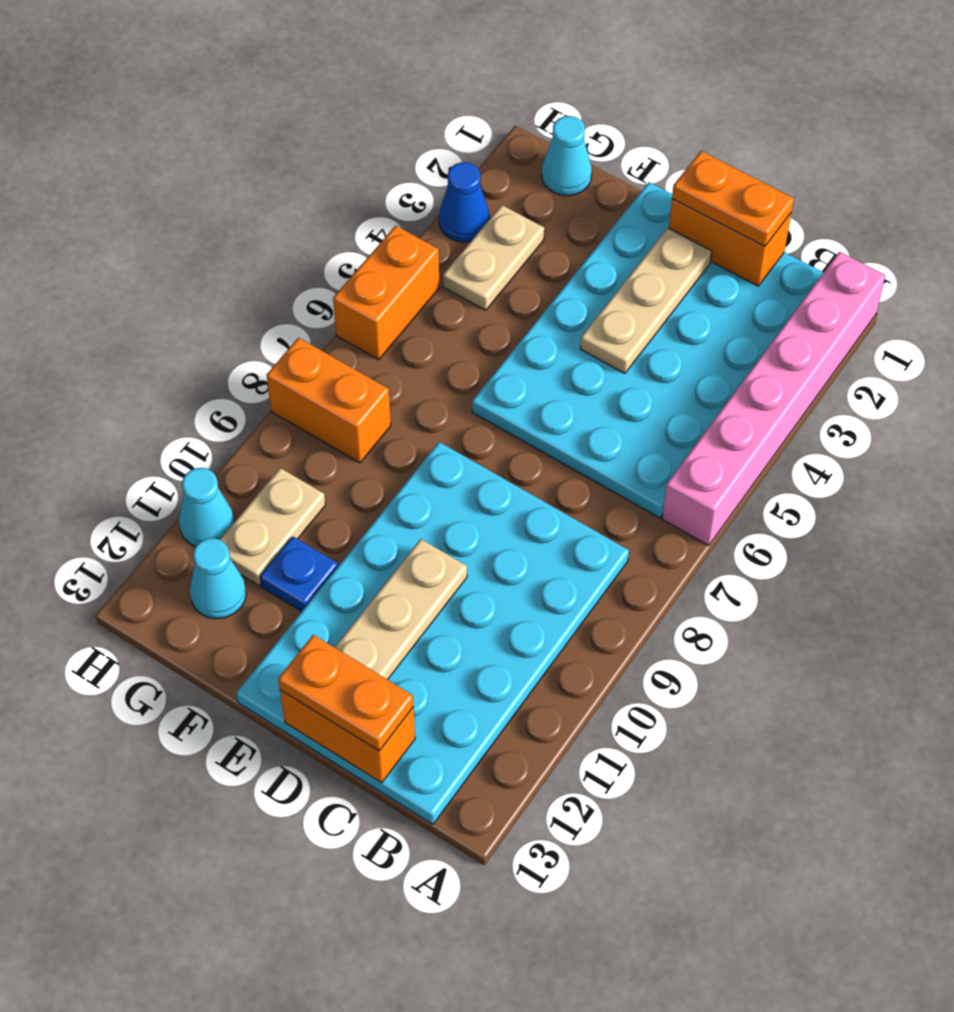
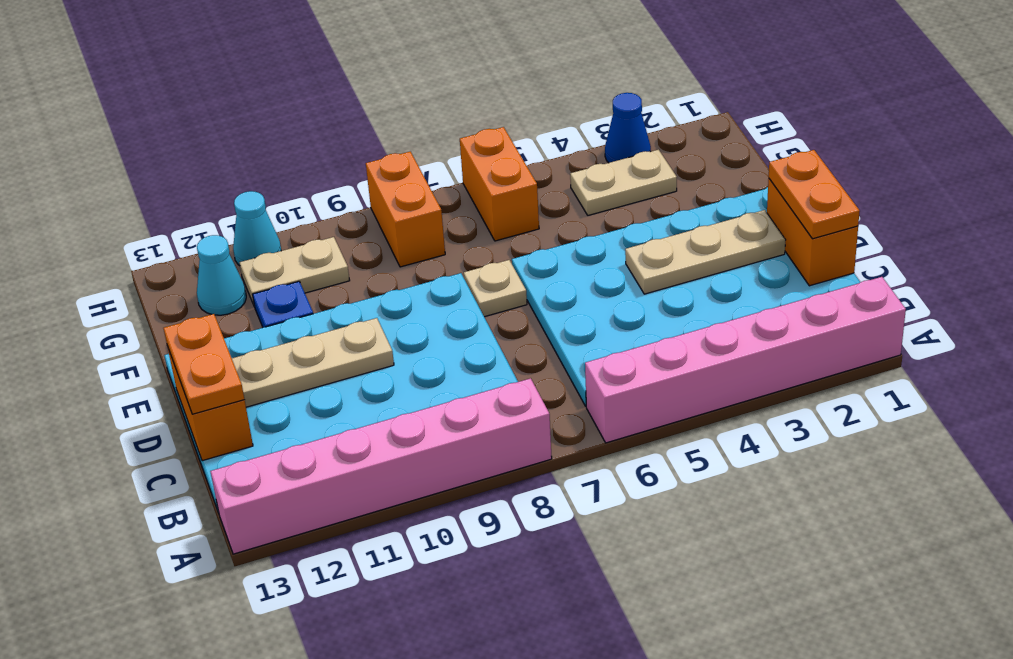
none -> pink brick A8:A13 level 1
none -> tan plate E7 level 1
cyan cone G1 level 1 -> none
orange brick H5:H6 level 1 -> orange brick G6:H6 level 1

